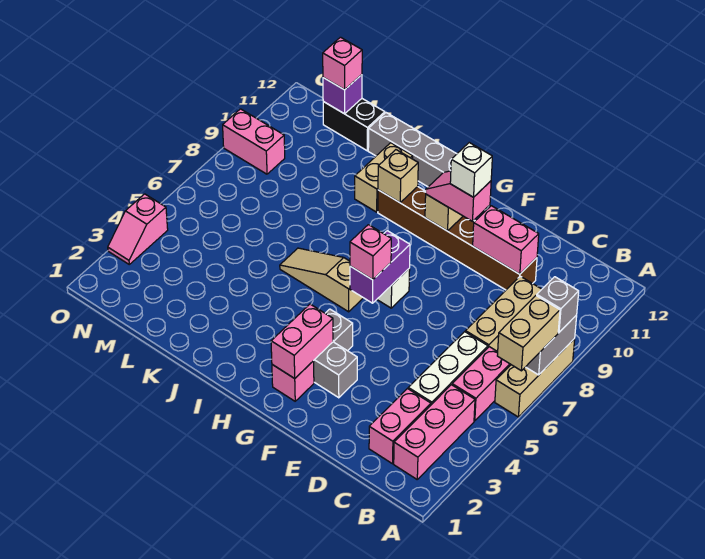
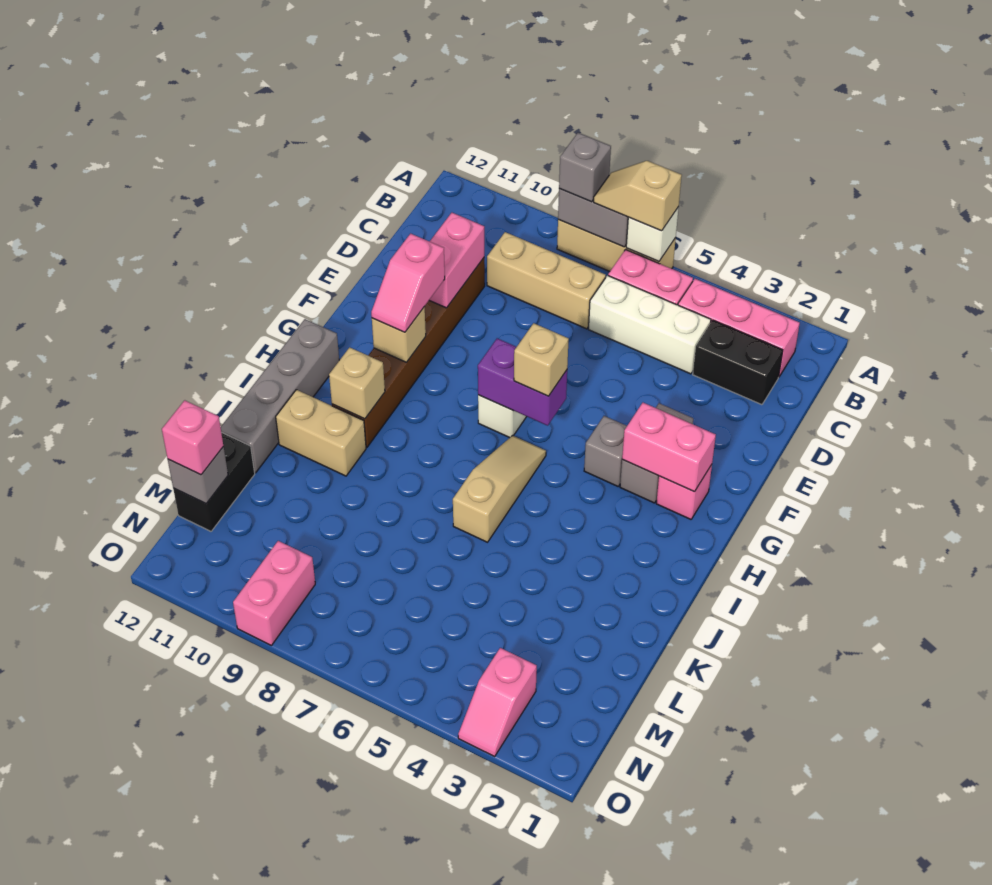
tan brick A6:A7 level 3 -> tan slope A6:A7 level 3 top 6
pink brick C2:C3 level 1 -> black brick C2:C3 level 1
white brick F10 level 4 -> white brick A6 level 2
pink brick G6 level 3 -> tan brick G6 level 3
tan slope H6:J6 level 1 top H -> tan slope H6:J6 level 1 top J
purple brick M12 level 2 -> grey brick M12 level 2
pink slope O3:O4 level 1 top 4 -> pink slope N3:O3 level 1 top N

